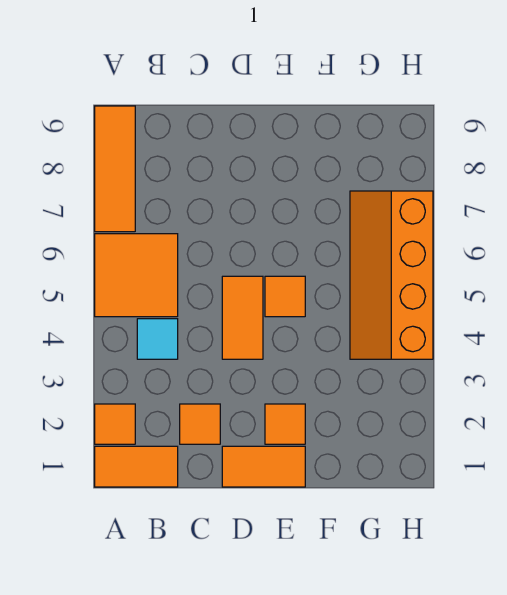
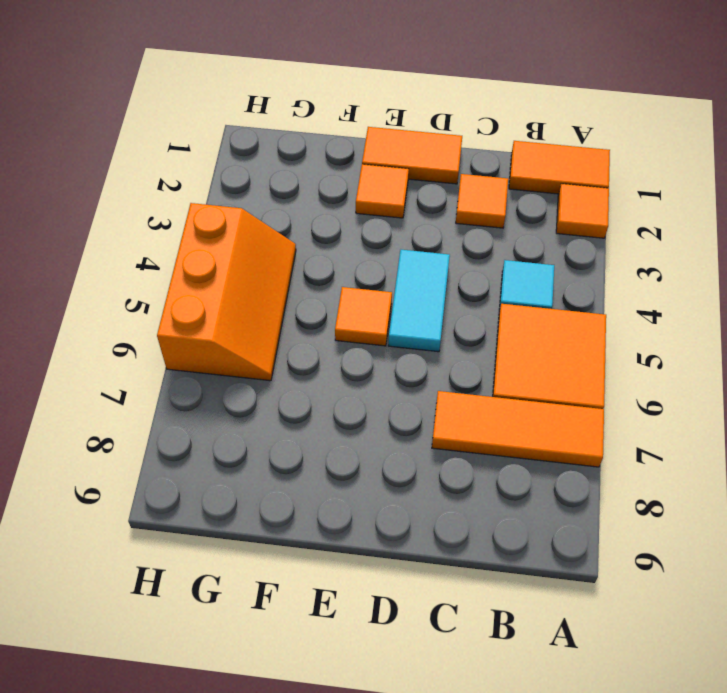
orange tile A7:A9 level 1 -> orange tile A7:C7 level 1
orange tile D4:D5 level 1 -> cyan tile D4:D5 level 1
orange slope G4:H7 level 1 top H -> orange slope G4:H6 level 1 top H

